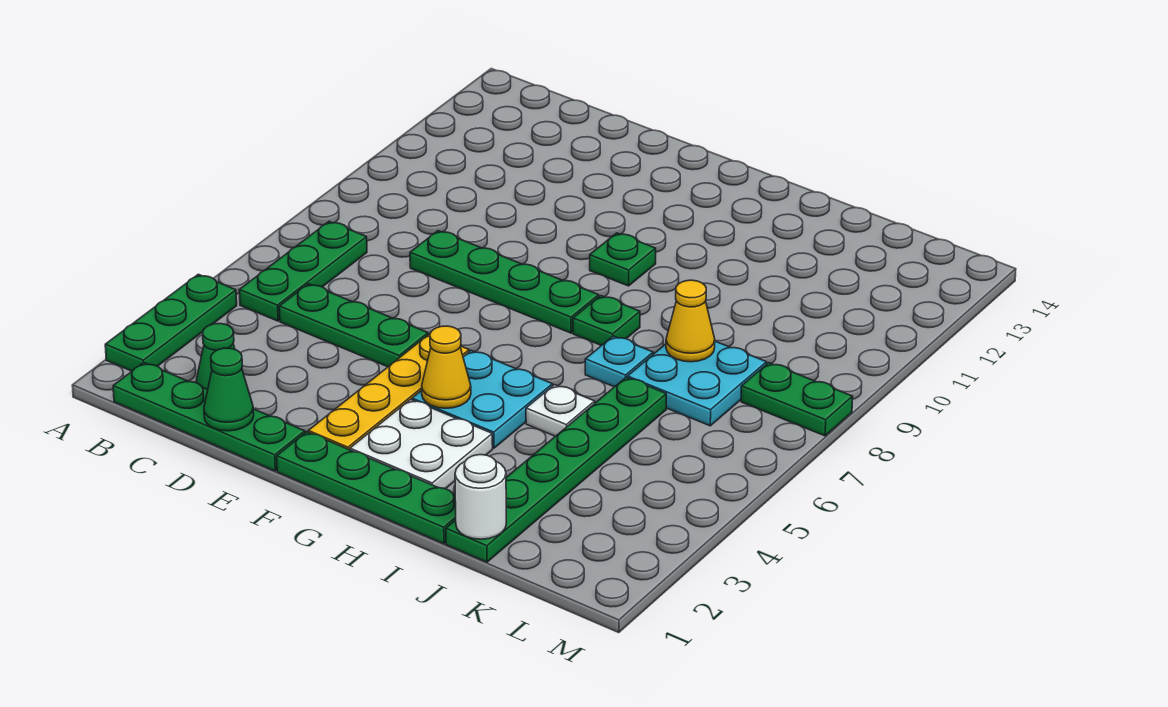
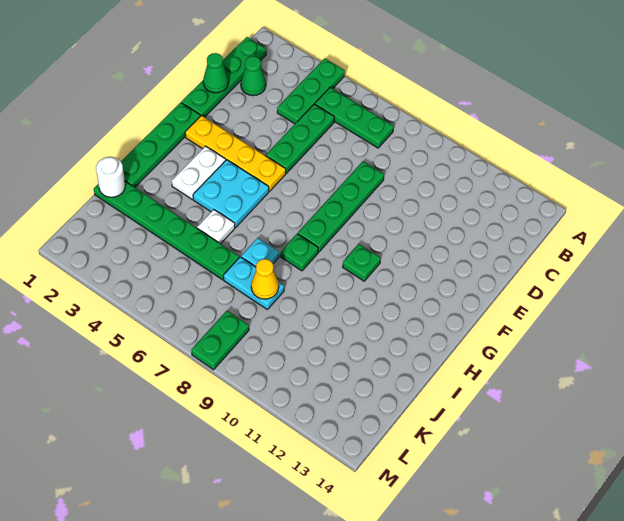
green plate A2:A4 level 1 -> green plate A4:C4 level 1
white plate G2:H3 level 1 -> white plate G3:H3 level 1
yellow cone G4 level 2 -> none
cyan plate J7:K8 level 1 -> cyan plate J7:J8 level 1

